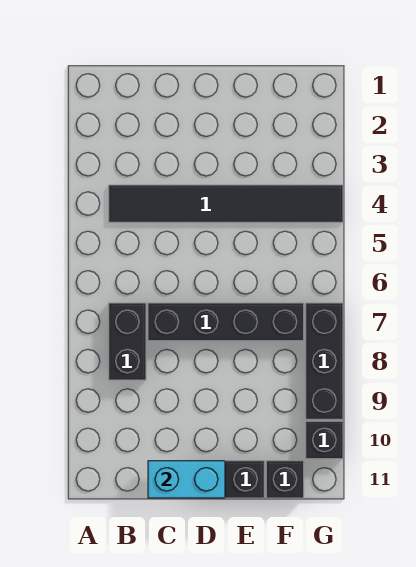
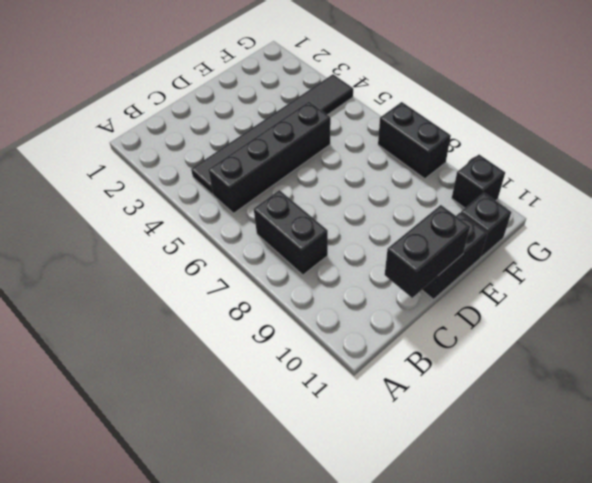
black brick C7:F7 level 1 -> black brick B5:E5 level 1
cyan brick C11:D11 level 2 -> black brick C11:D11 level 2
black brick G7:G9 level 1 -> black brick G7:G8 level 1

